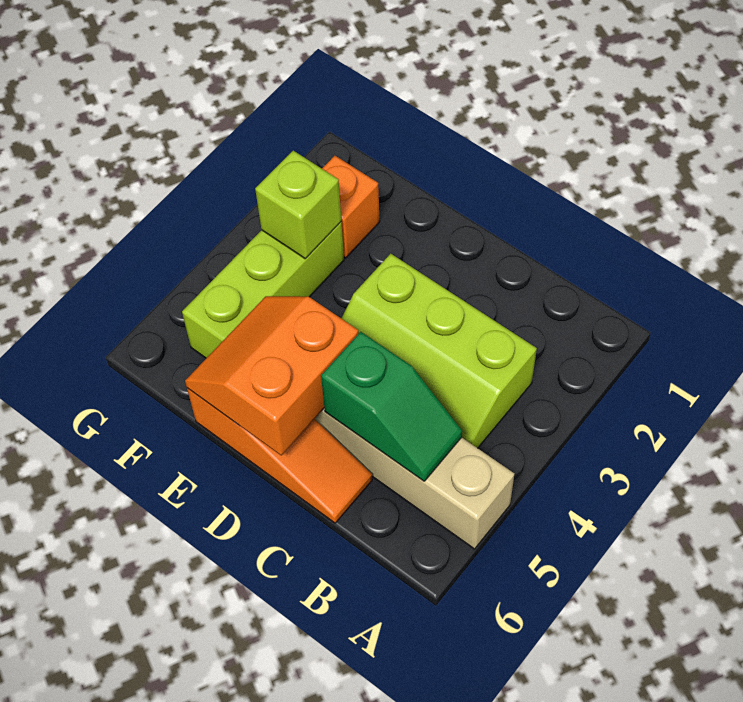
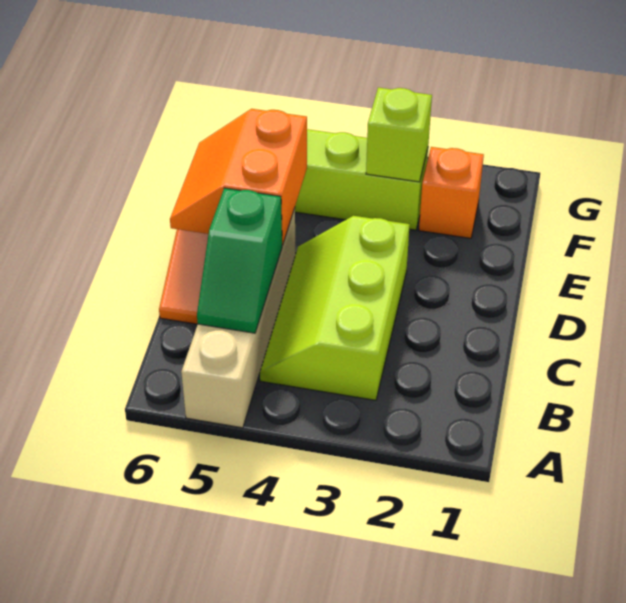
orange slope D5:E6 level 2 top D -> orange slope D5:E6 level 2 top 5

